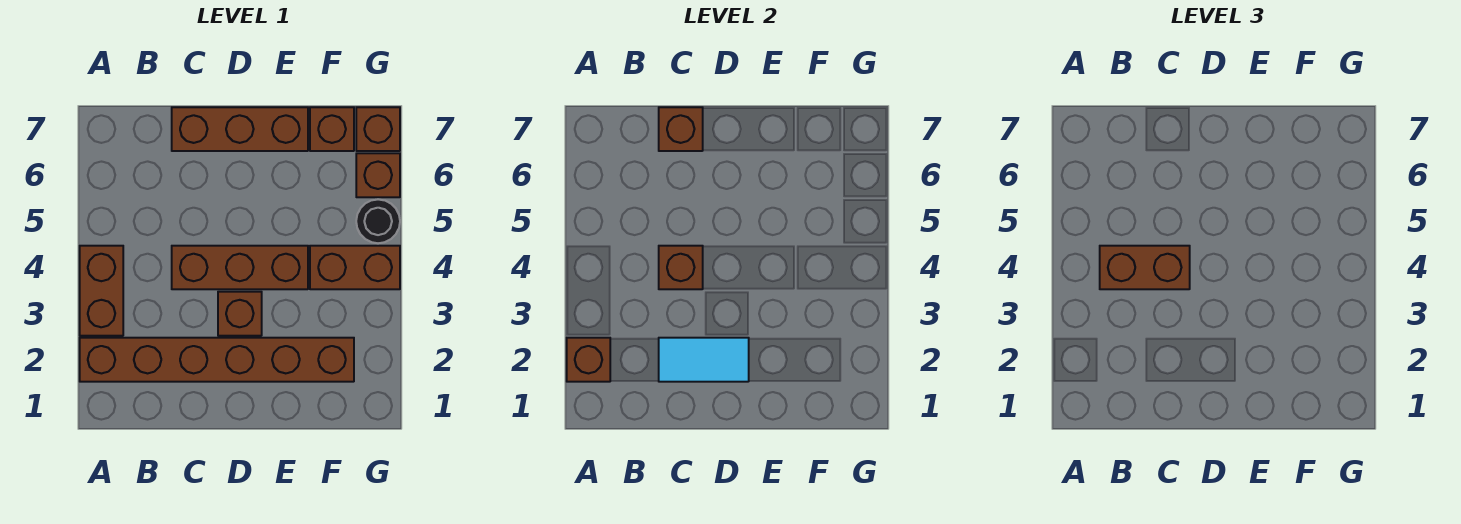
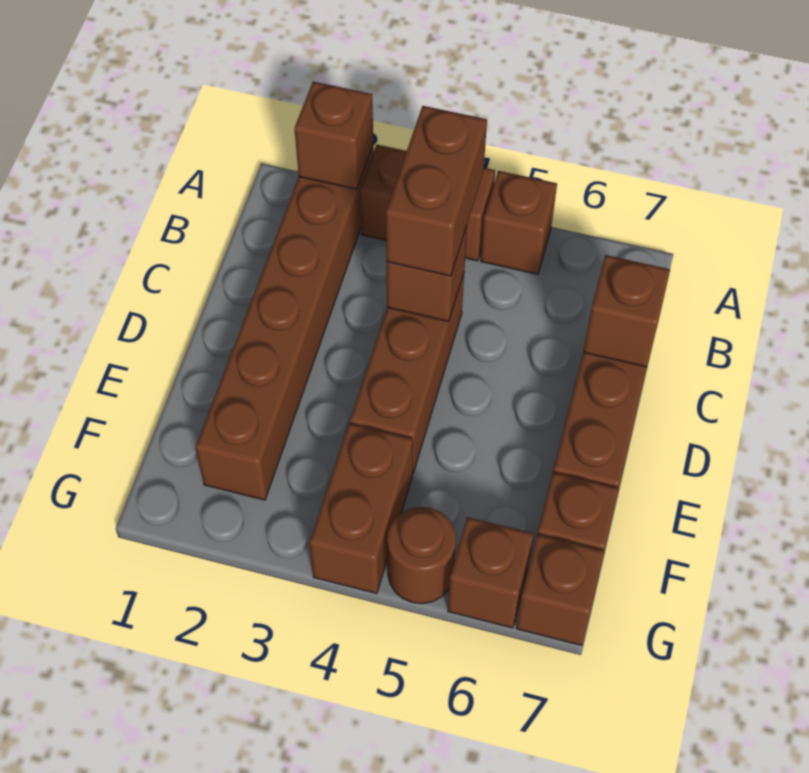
cyan tile C2:D2 level 2 -> none
brown brick D3 level 1 -> brown brick A5 level 1
black round brick G5 level 1 -> brown round brick G5 level 1

